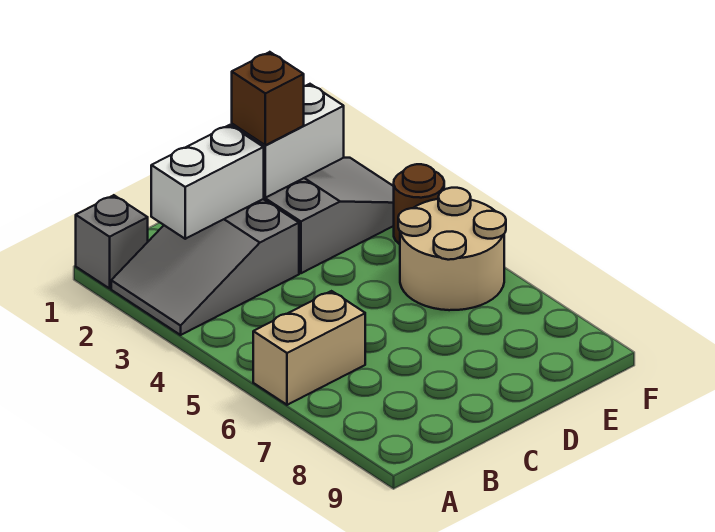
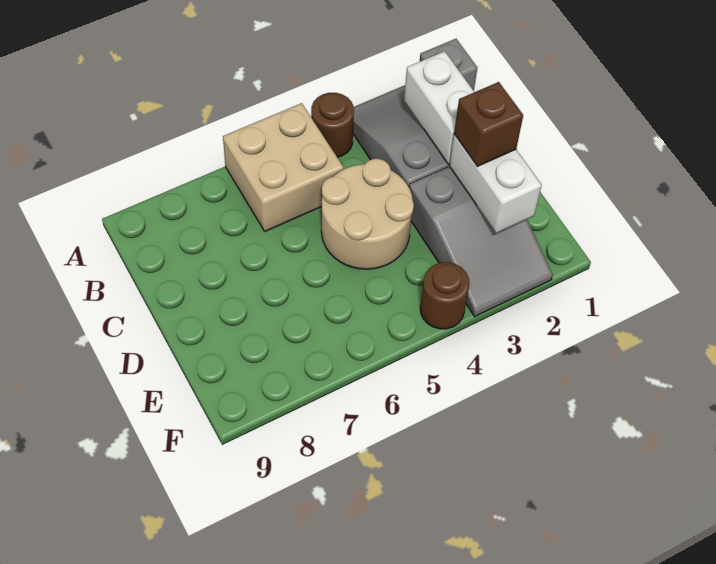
none -> brown round brick A4 level 1
tan brick A6:B6 level 1 -> tan brick A5:B6 level 1
tan round brick E5:F6 level 1 -> tan round brick C4:D5 level 1

